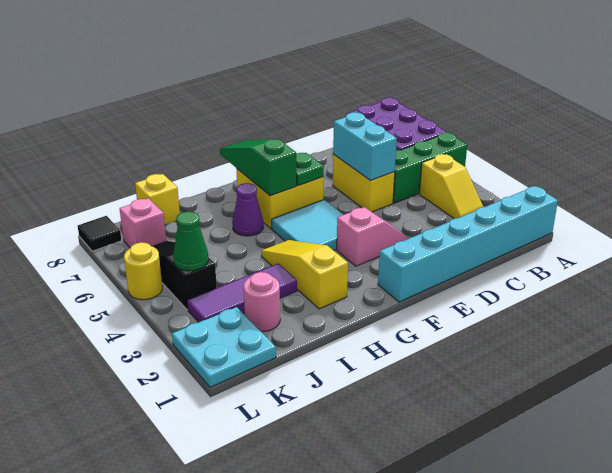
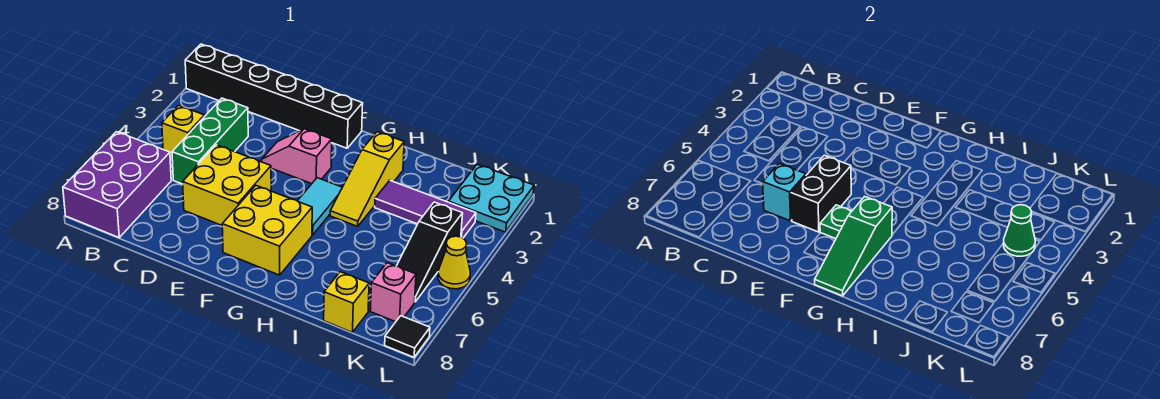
cyan brick A1:F1 level 1 -> black brick A1:F1 level 1
green brick A5:C5 level 1 -> green brick C3:C5 level 1
yellow brick D5:D6 level 1 -> yellow brick D5:E6 level 1
cyan brick D5:D6 level 2 -> cyan brick D6 level 2
none -> black brick E5:E6 level 2
cyan tile F4:G5 level 1 -> cyan tile G4:G5 level 1
purple cone H6 level 1 -> none
pink round brick J2 level 1 -> none
yellow round brick L5 level 1 -> yellow cone L5 level 1

